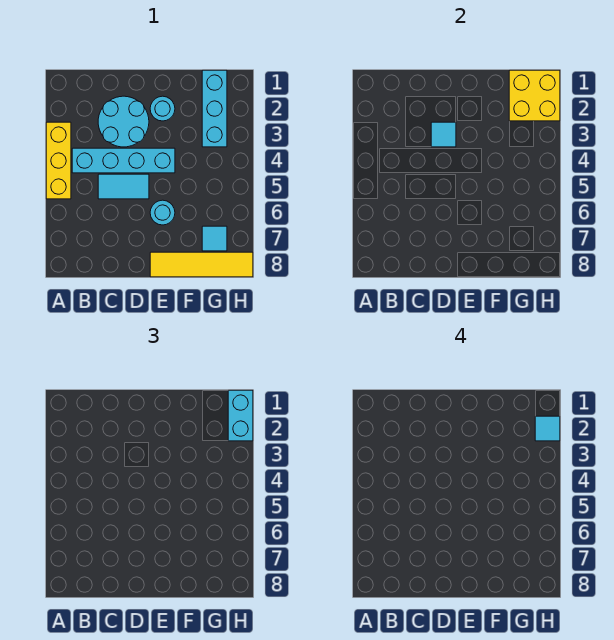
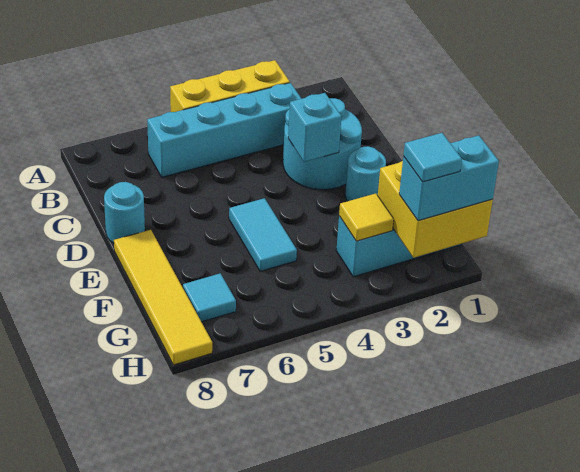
cyan brick B4:E4 level 1 -> cyan brick B3:B6 level 1
cyan tile C5:D5 level 1 -> cyan tile E5:F5 level 1
cyan tile D3 level 2 -> cyan brick D3 level 2
cyan round brick E6 level 1 -> cyan round brick D8 level 1
none -> yellow tile G3 level 2

